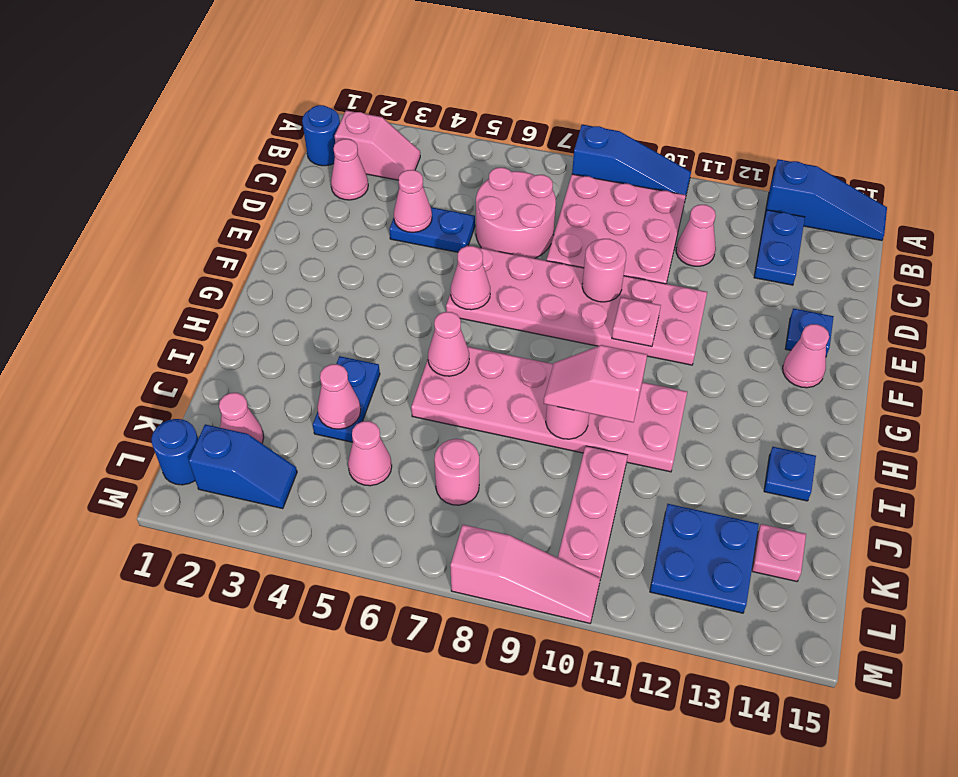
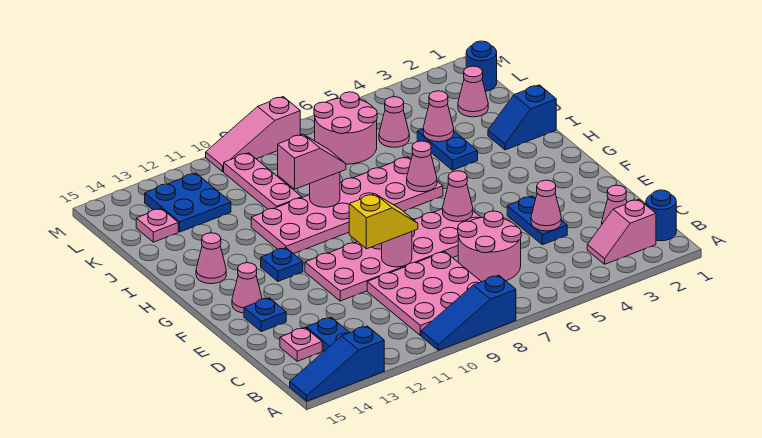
pink cone C11 level 1 -> pink cone H14 level 1
blue plate D4:D5 level 1 -> blue plate D4:E4 level 1
none -> yellow slope E9:E10 level 3 top 10
pink plate F10 level 2 -> pink plate C14 level 1
blue plate I14 level 1 -> blue plate G12 level 1
pink round brick K7 level 1 -> pink round brick K6:L7 level 1
blue slope L2:L3 level 1 top 2 -> blue slope I1:I2 level 1 top 1

